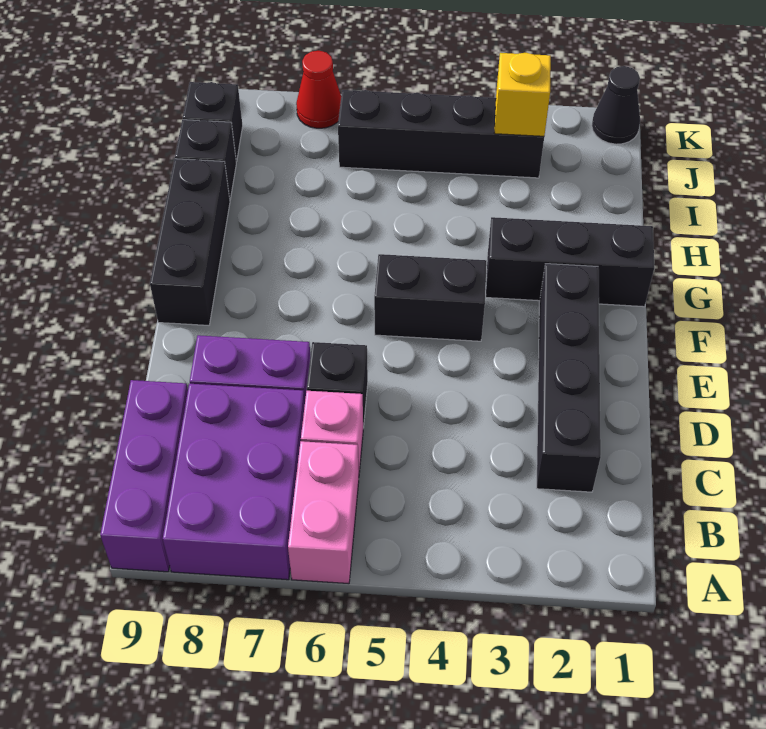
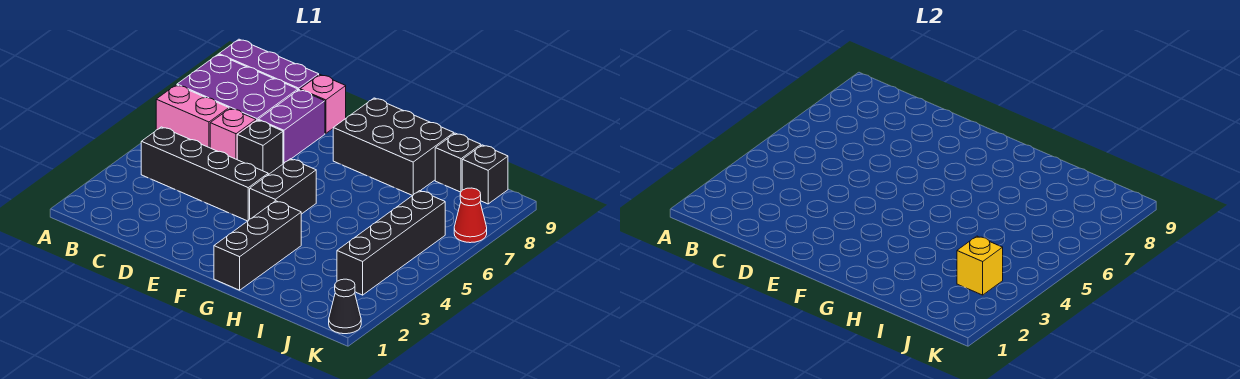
black brick C2:F2 level 1 -> black brick B4:E4 level 1
none -> pink brick D9 level 1
black brick F9:H9 level 1 -> black brick F8:H9 level 1

